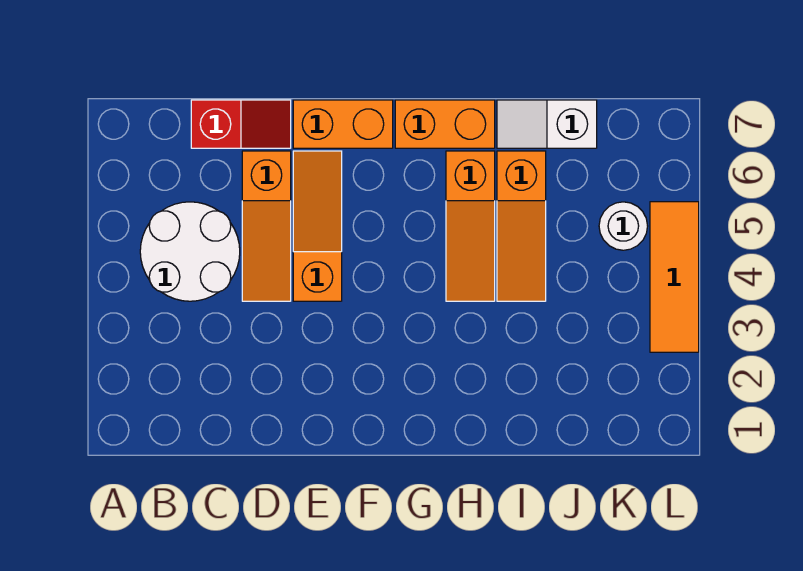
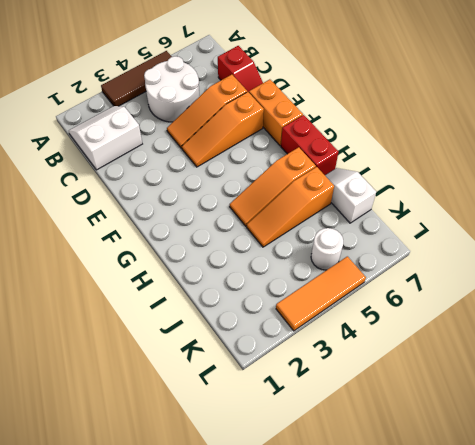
none -> brown tile A3:A5 level 1
none -> white slope B1:C2 level 1 top C
orange slope E4:E6 level 1 top 4 -> orange slope E4:E6 level 1 top 6
orange brick G7:H7 level 1 -> red brick G7:H7 level 1

